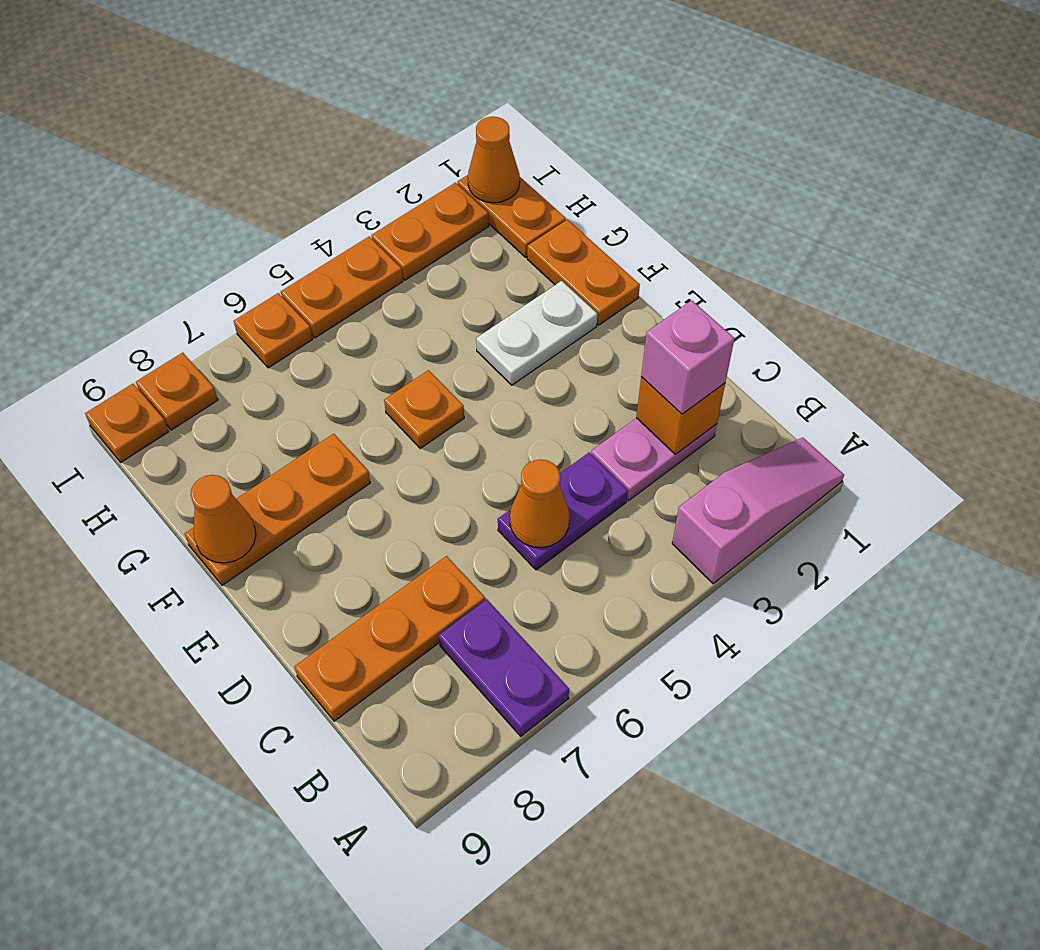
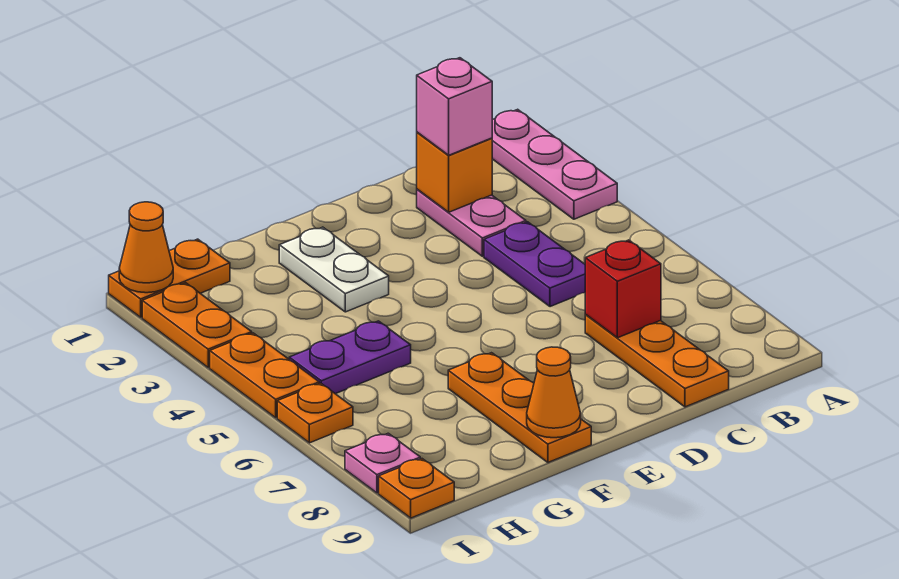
pink slope A1:A3 level 1 top 3 -> pink plate A1:A3 level 1
purple plate A7:B7 level 1 -> purple plate G5:H5 level 1
orange cone C5 level 2 -> none
none -> red brick C7 level 2
orange plate F1:G1 level 1 -> none
orange plate F5 level 1 -> none
orange plate I8 level 1 -> pink plate I8 level 1

